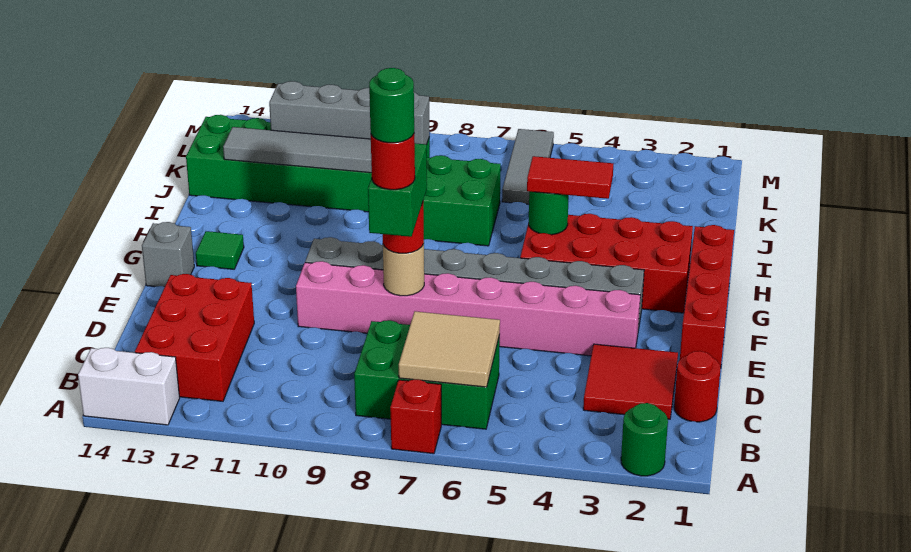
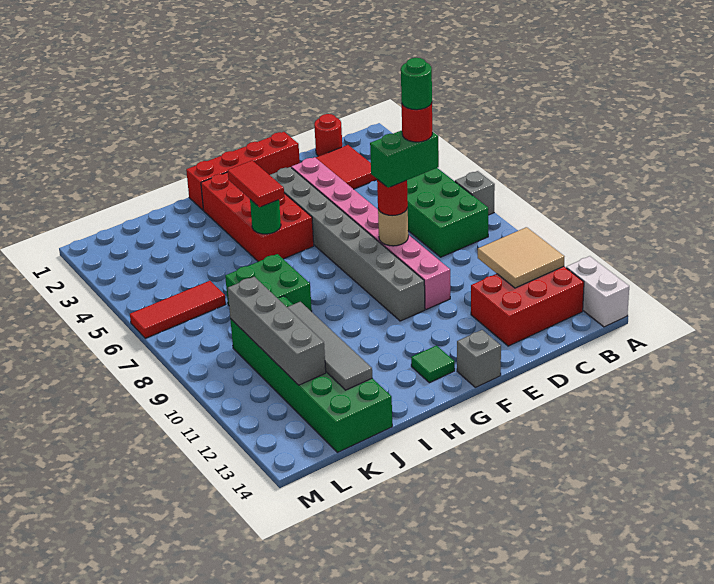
green round brick A2 level 1 -> none
red brick A7 level 1 -> grey brick A7 level 1
tan tile B6:C7 level 2 -> tan tile B11:C12 level 2
grey tile K6:M6 level 1 -> red tile K6:M6 level 1

